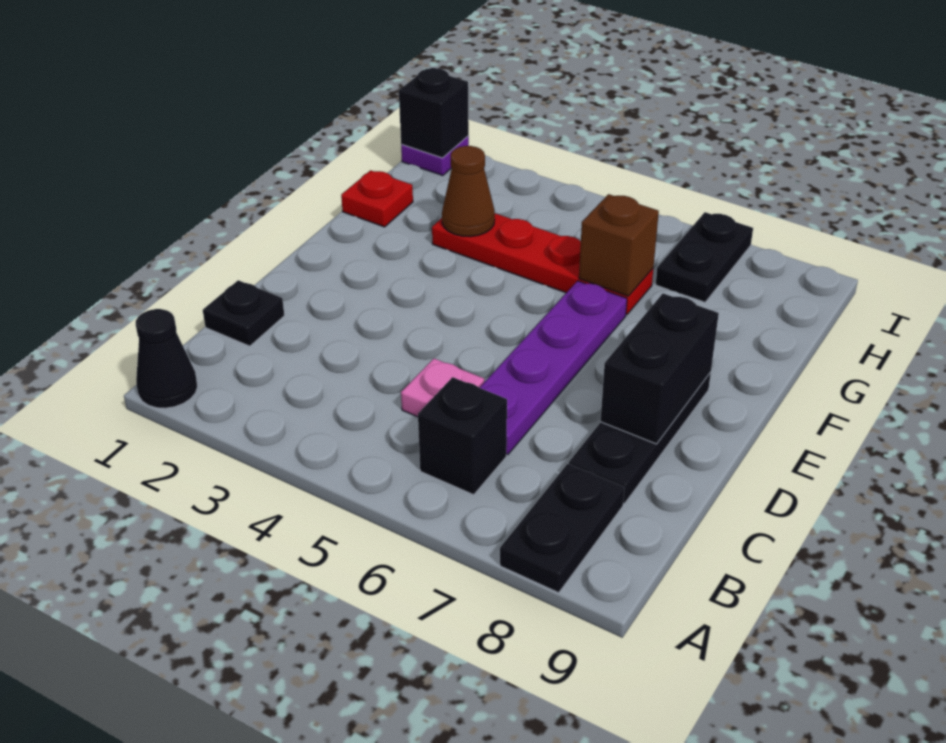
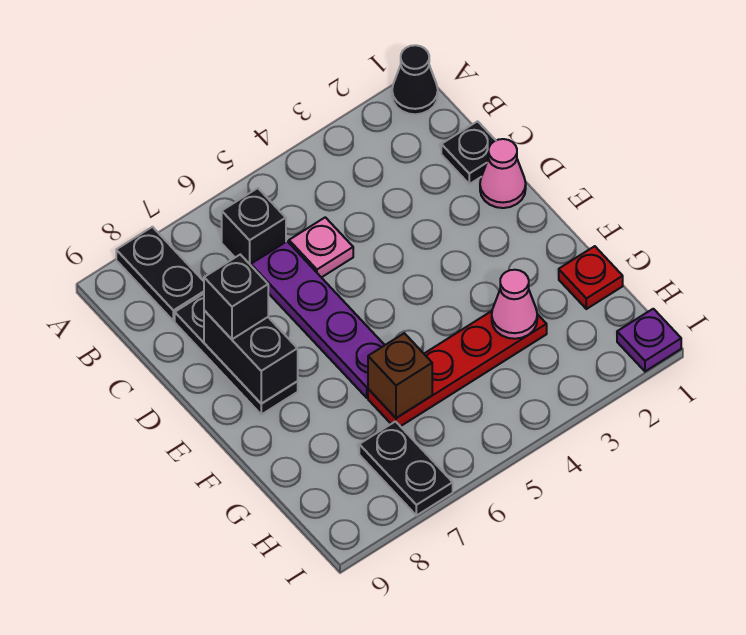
none -> pink cone D1 level 1
brown cone G3 level 2 -> pink cone G3 level 2
black brick I1 level 2 -> black brick D8 level 3

